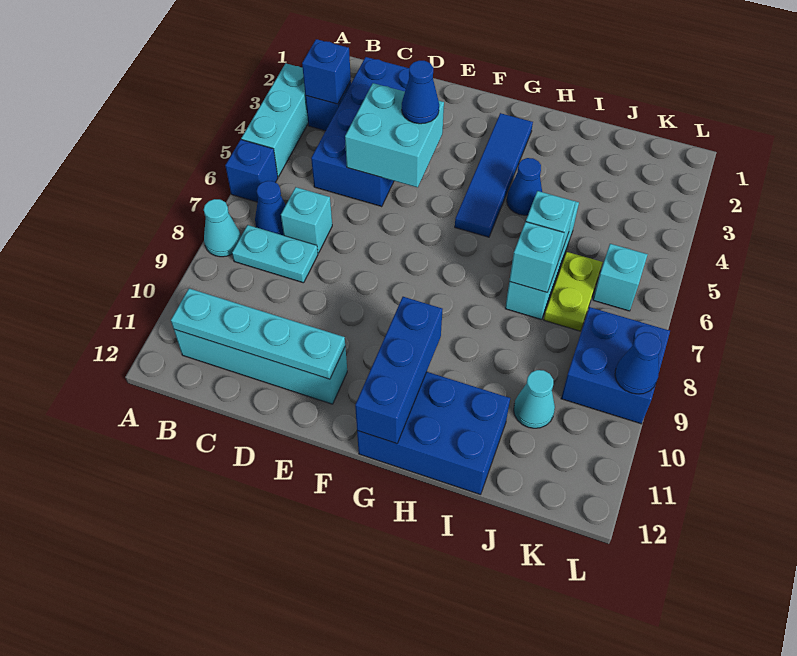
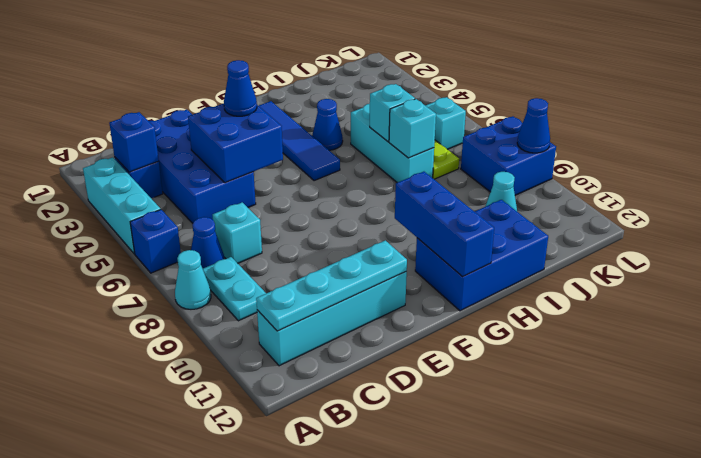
cyan plate B8:C8 level 1 -> cyan plate B8:B9 level 1
cyan brick D4:E5 level 2 -> blue brick D4:E5 level 2

